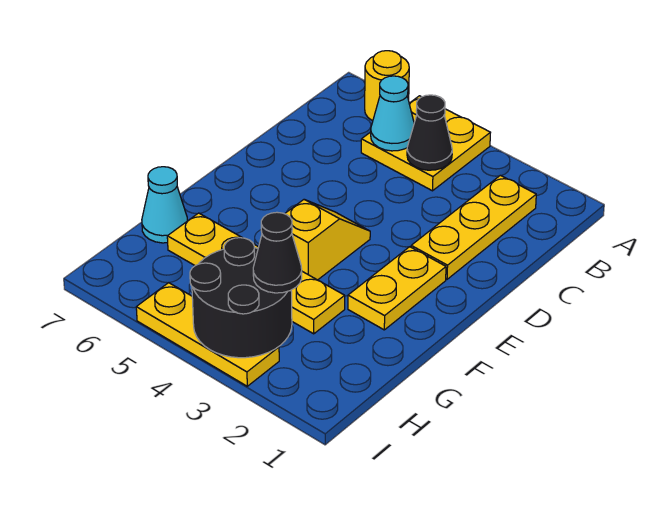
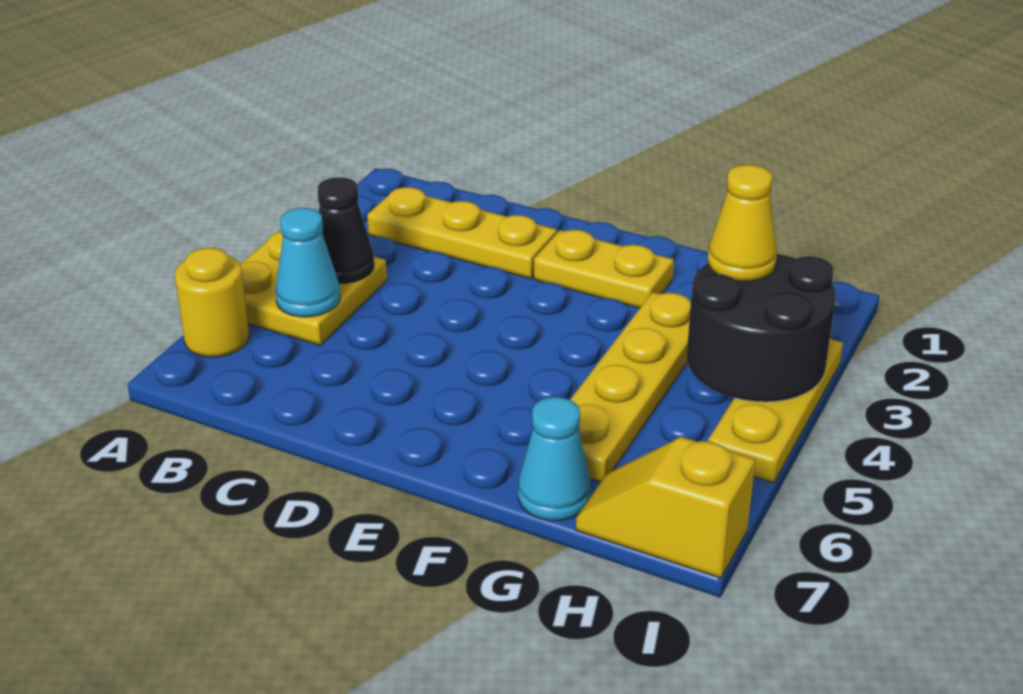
yellow slope E4:F4 level 1 top F -> yellow slope H7:I7 level 1 top I
black cone H3 level 3 -> yellow cone H3 level 3

